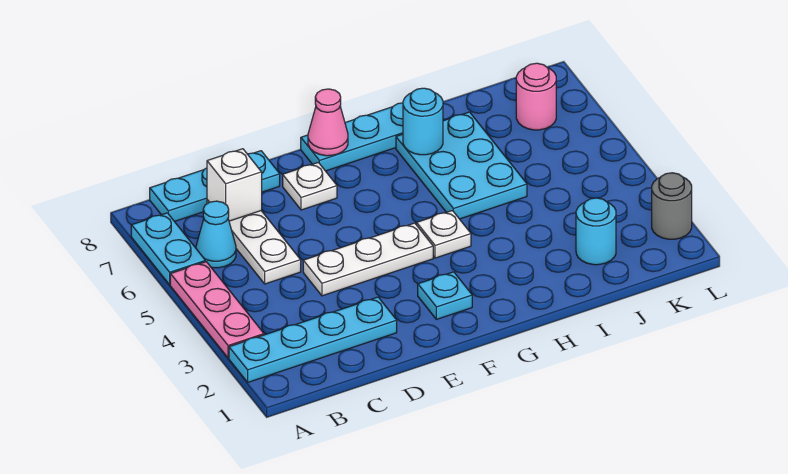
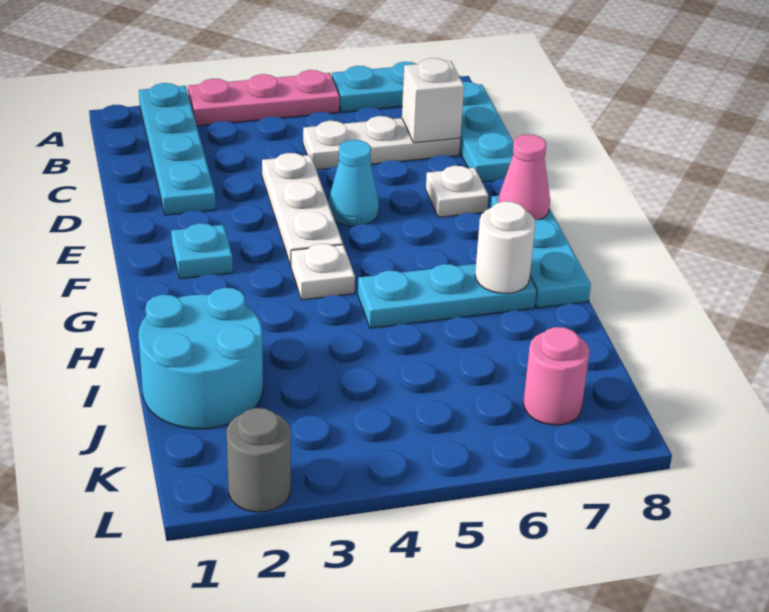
cyan cone B6 level 1 -> cyan cone E5 level 1
cyan plate H5:I7 level 1 -> cyan plate H5:H7 level 1
cyan round brick H7 level 2 -> white round brick H7 level 2
cyan round brick J2 level 1 -> cyan round brick I1:J2 level 1

